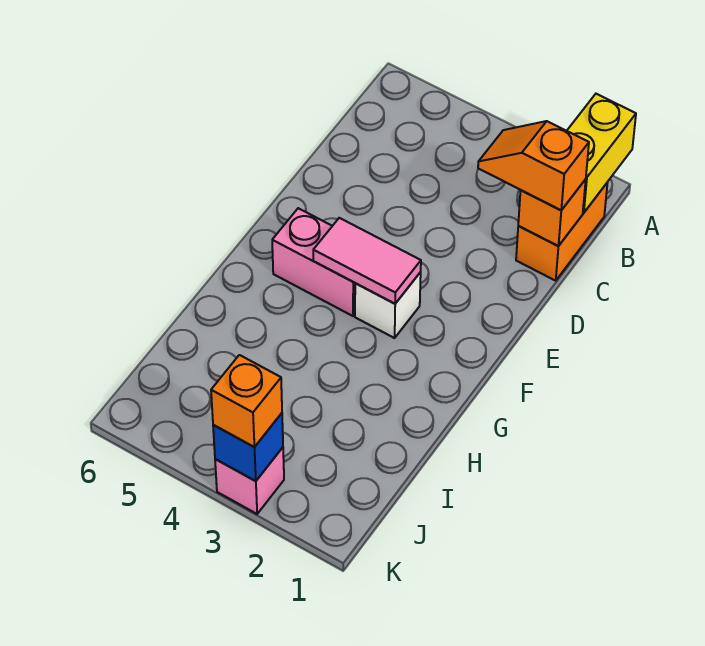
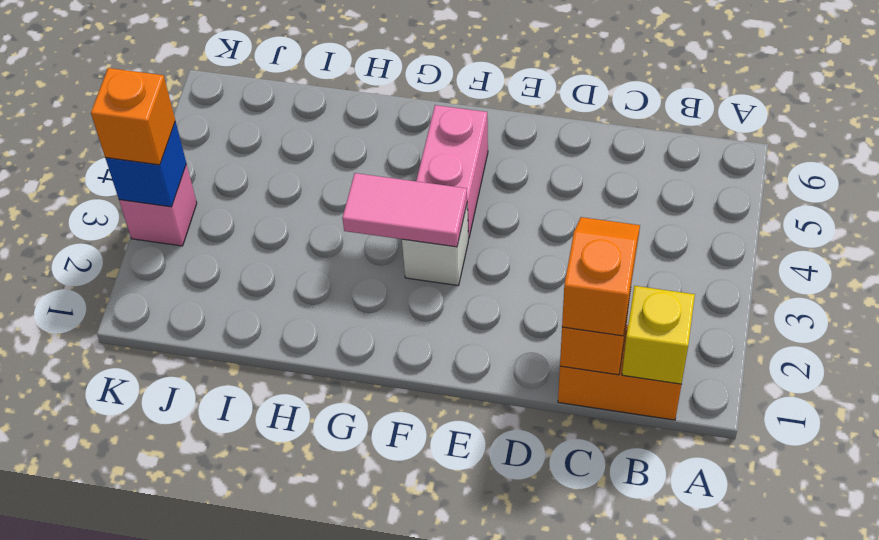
yellow brick A1:B1 level 2 -> yellow brick B1 level 2
pink tile F3:F4 level 2 -> pink tile F3:G3 level 2

